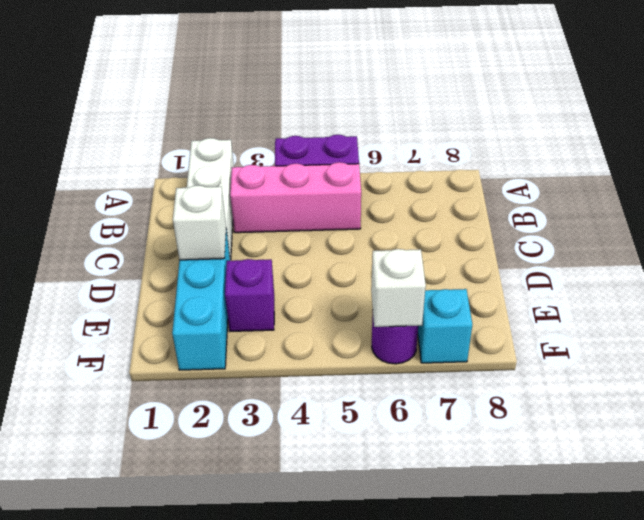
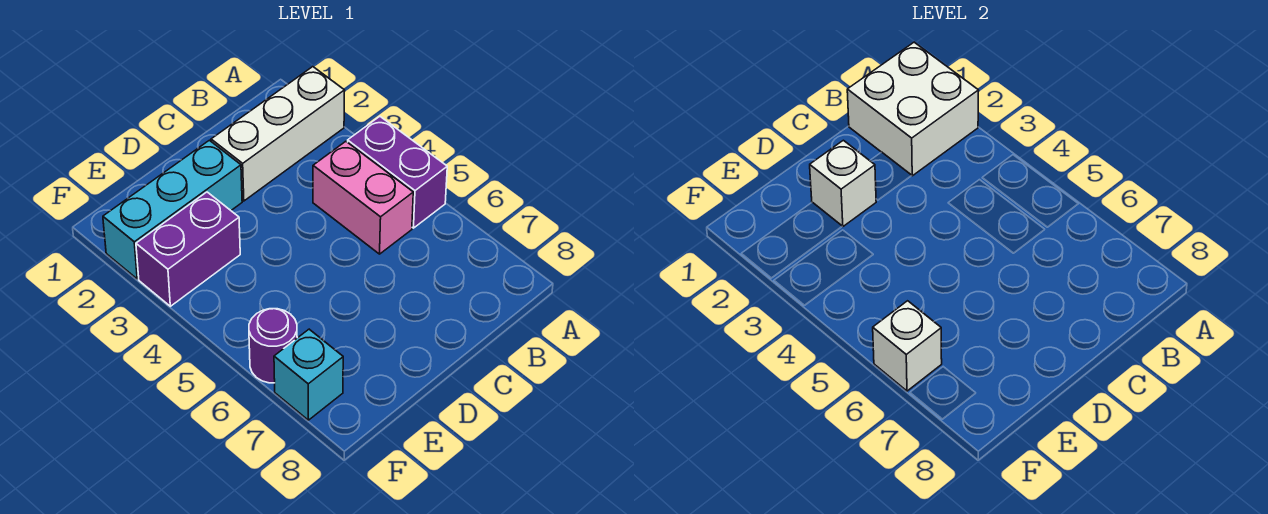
none -> white brick A1:B2 level 2
pink brick B3:B5 level 1 -> pink brick B4:B5 level 1
purple brick E3 level 1 -> purple brick E3:F3 level 1

